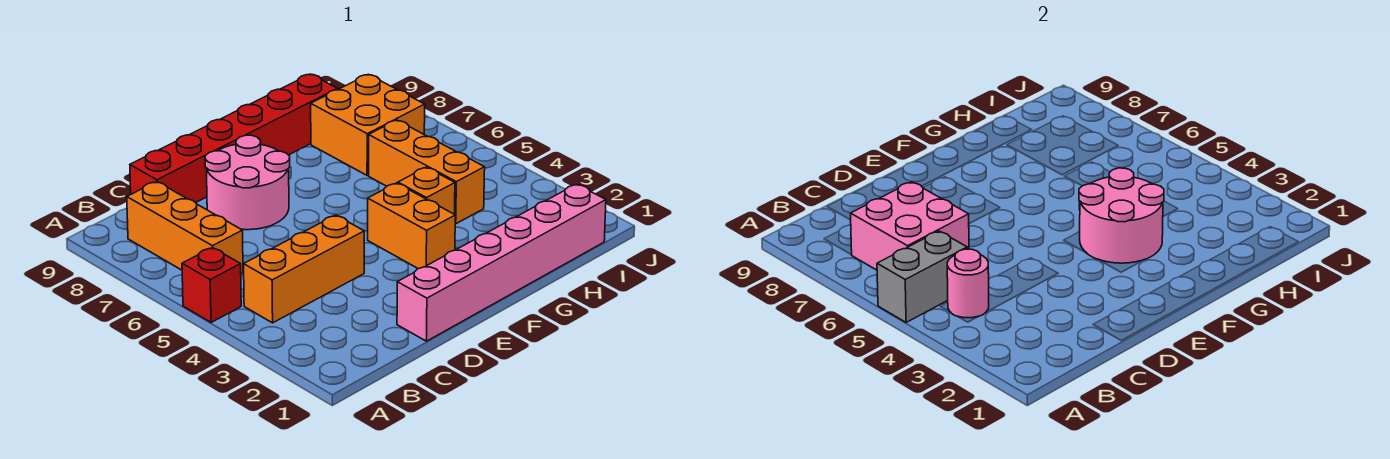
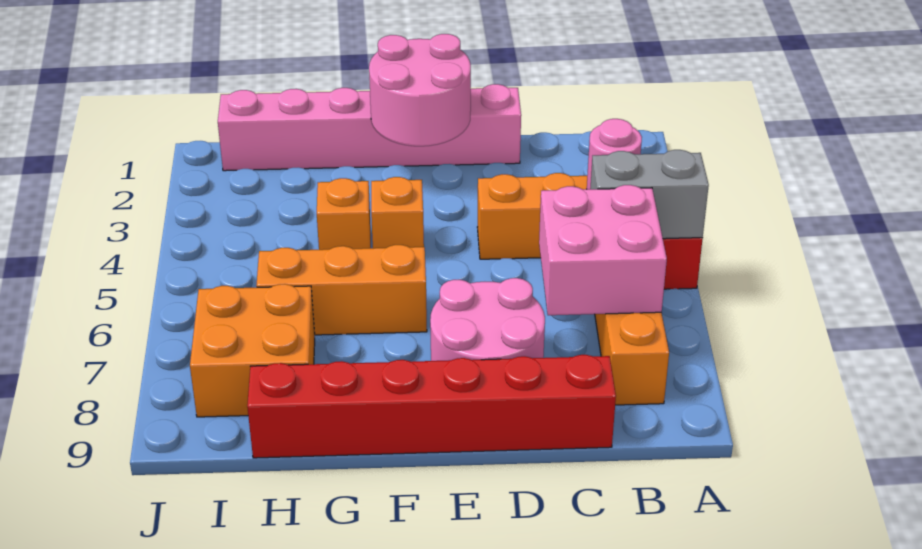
orange brick F3:F4 level 1 -> orange brick F4 level 1
pink round brick F3:G4 level 2 -> pink round brick E1:F2 level 2
orange brick H4:H6 level 1 -> orange brick F6:H6 level 1

